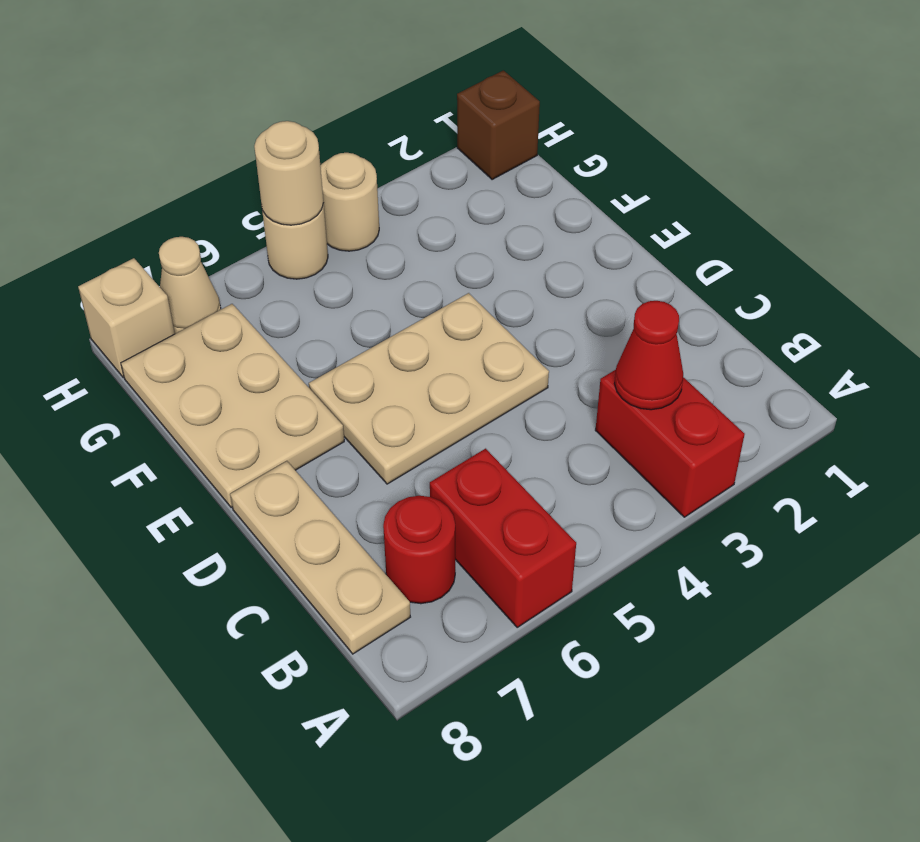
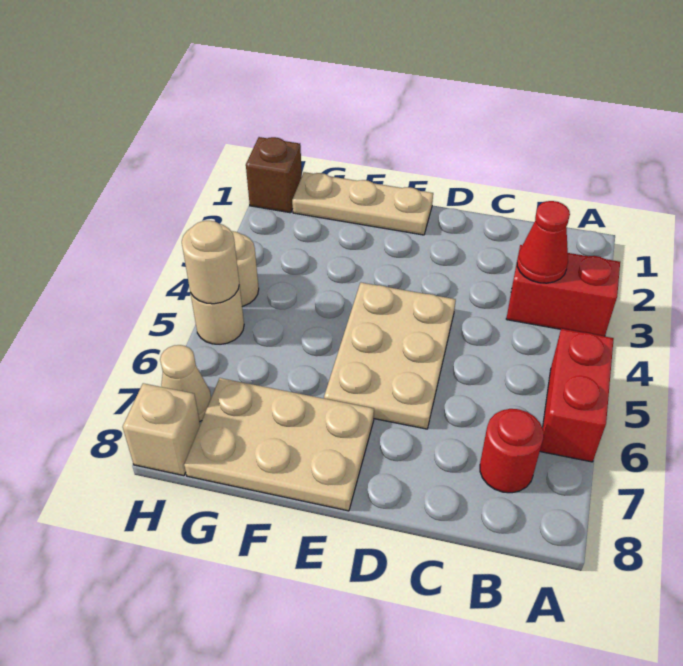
red brick A6:B6 level 1 -> red brick A5:A6 level 1
tan plate B8:D8 level 1 -> tan plate E1:G1 level 1

